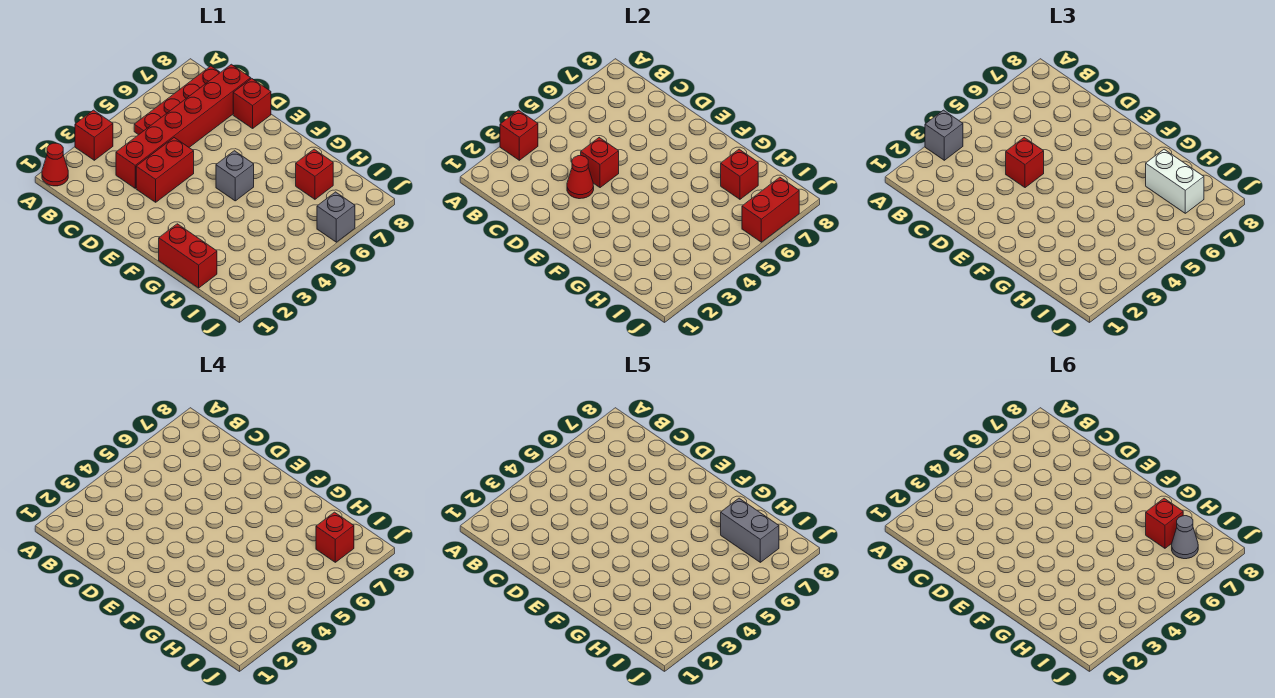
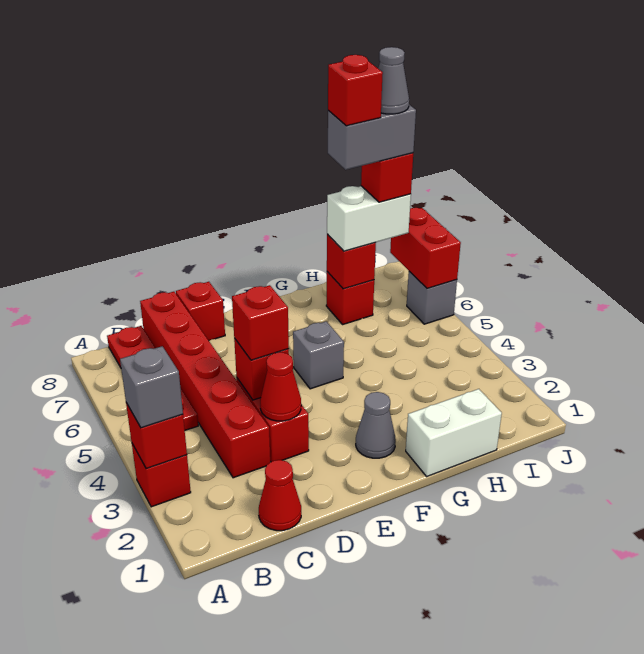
red cone A1 level 1 -> red cone C1 level 1
none -> grey cone F2 level 1
red brick G1:H1 level 1 -> white brick G1:H1 level 1

